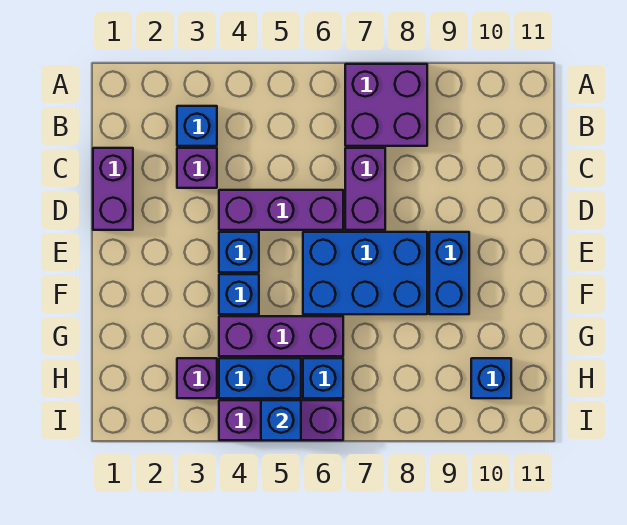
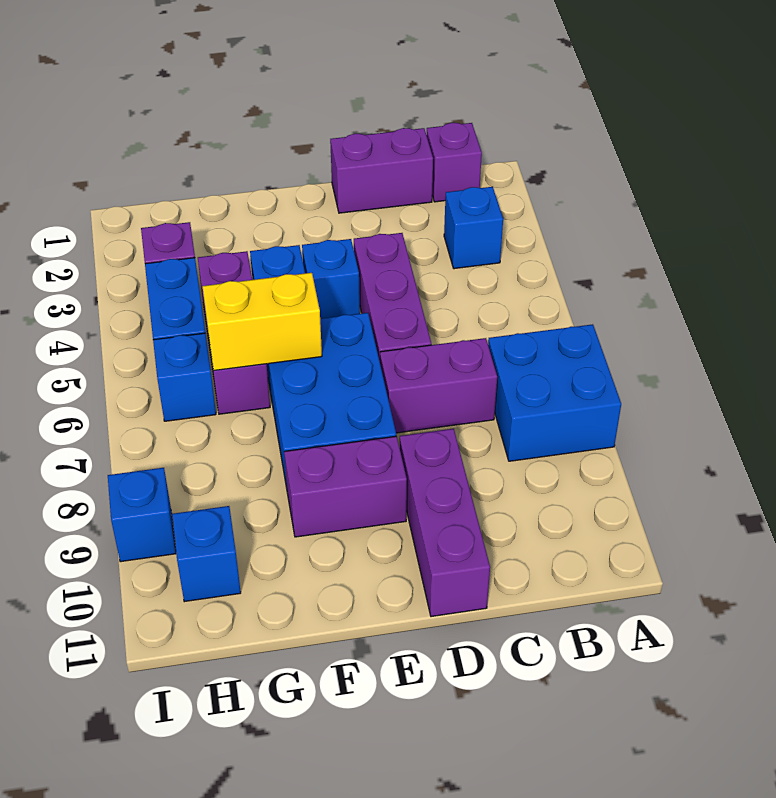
purple brick A7:B8 level 1 -> blue brick A7:B8 level 1
purple brick C3 level 1 -> purple brick B1 level 1
blue brick E9:F9 level 1 -> purple brick E9:F9 level 1
none -> yellow brick F6:G6 level 2
purple brick I4:I6 level 1 -> purple brick D9:D11 level 1
blue brick I5 level 2 -> blue brick I9 level 1

